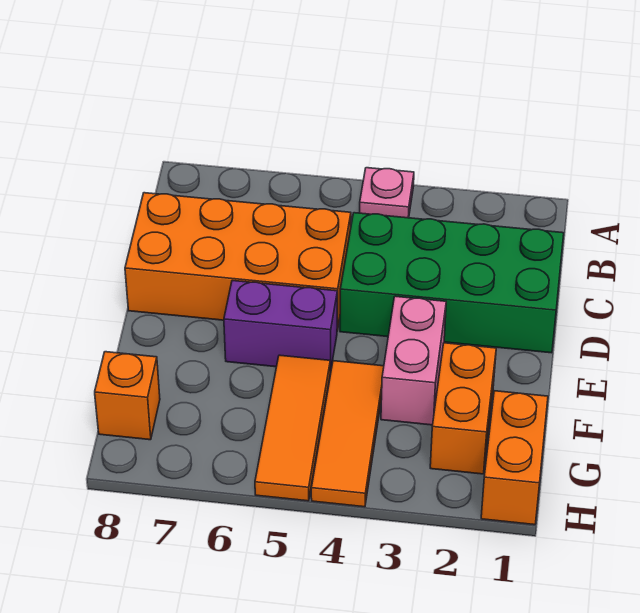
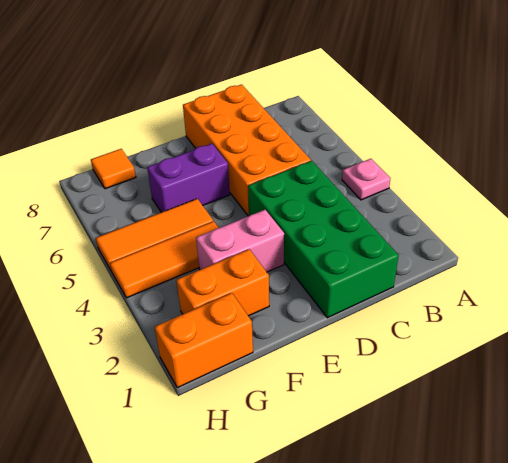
purple brick E5:E6 level 1 -> purple brick E6:F6 level 1
orange brick G8 level 1 -> orange tile G8 level 1

